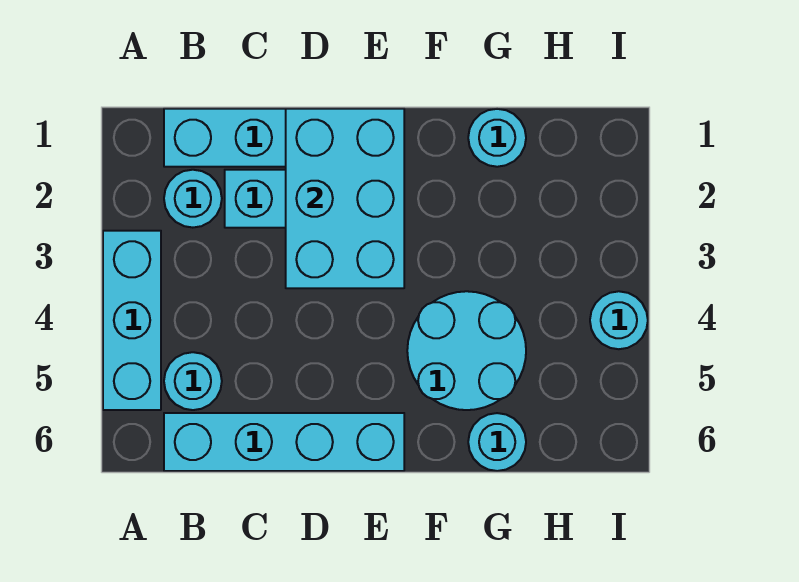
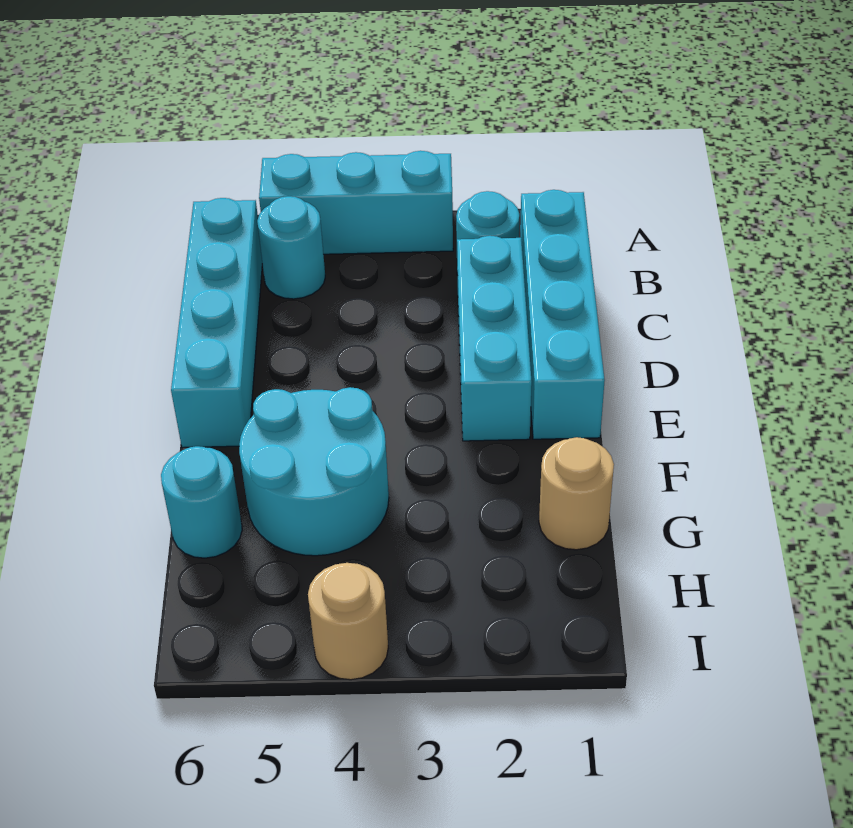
cyan brick D1:E3 level 2 -> none
cyan round brick G1 level 1 -> tan round brick G1 level 1
cyan round brick I4 level 1 -> tan round brick I4 level 1

